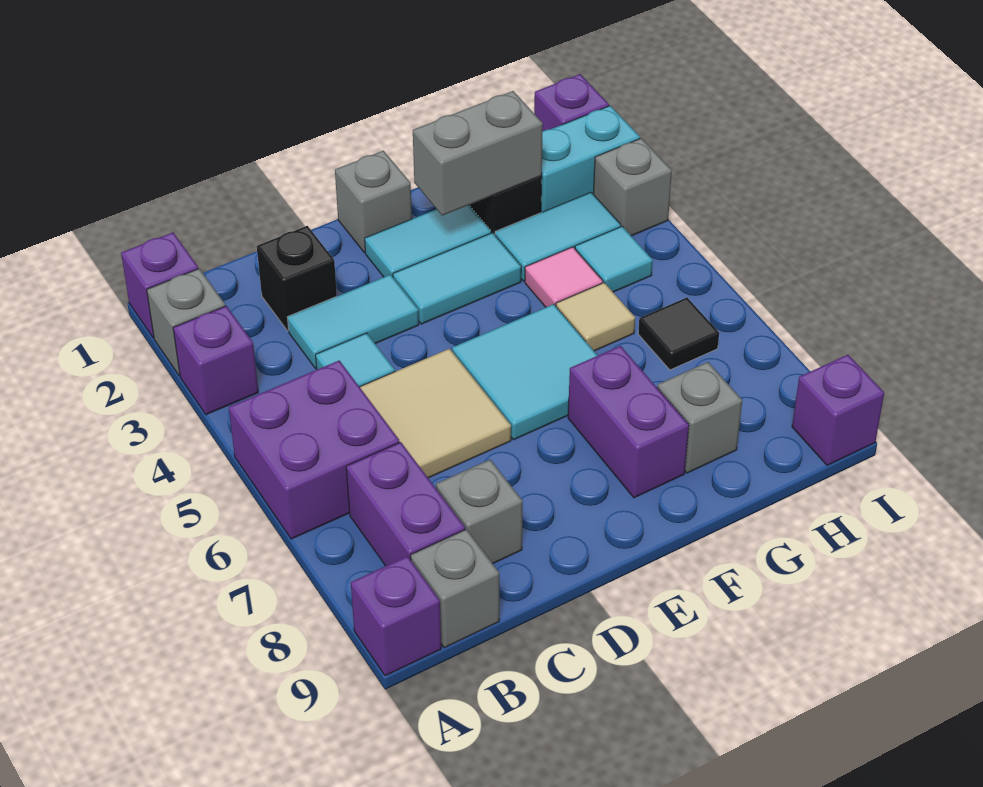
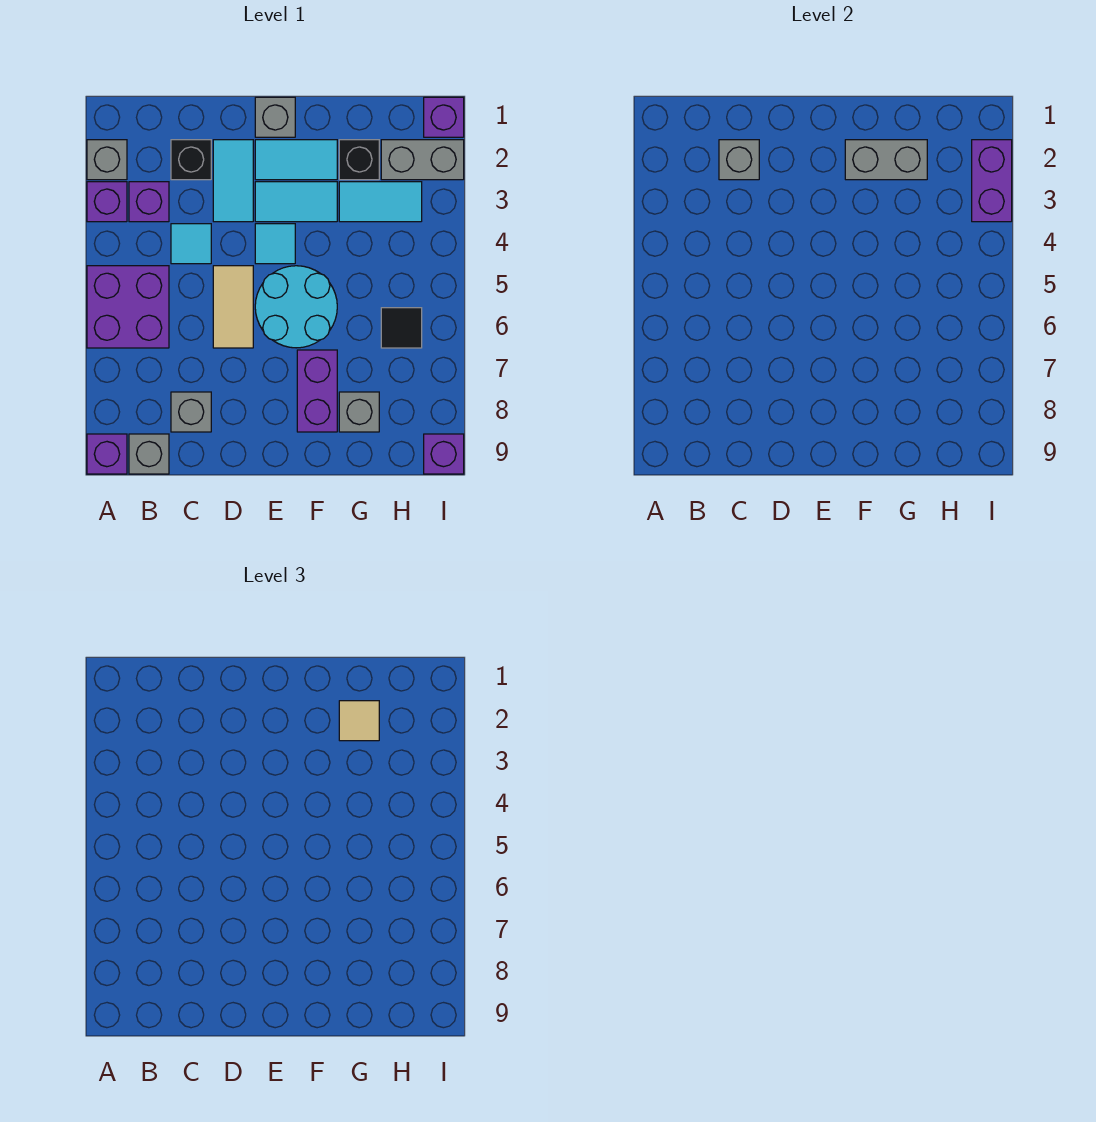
purple brick A1 level 1 -> purple brick B3 level 1
purple brick B7:B8 level 1 -> purple brick I2:I3 level 2
cyan tile C3:D3 level 1 -> cyan tile D2:D3 level 1
tan tile C5:D6 level 1 -> tan tile D5:D6 level 1
cyan tile E5:F6 level 1 -> cyan round brick E5:F6 level 1
pink tile G4 level 1 -> none
tan tile G5 level 1 -> tan tile G2 level 3
cyan brick H2:I2 level 1 -> grey brick H2:I2 level 1
cyan tile H4 level 1 -> cyan tile E4 level 1
grey brick I3 level 1 -> grey brick C2 level 2

